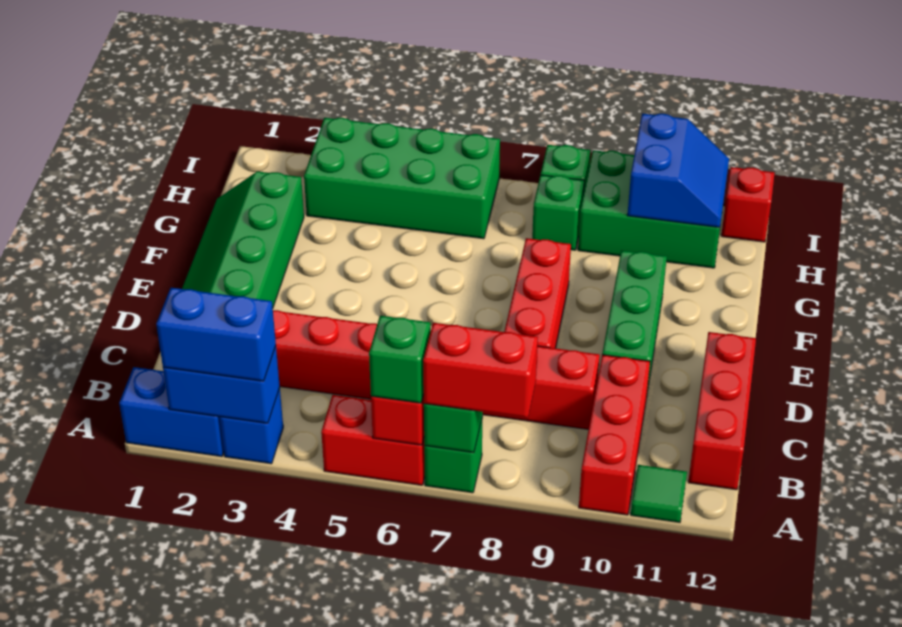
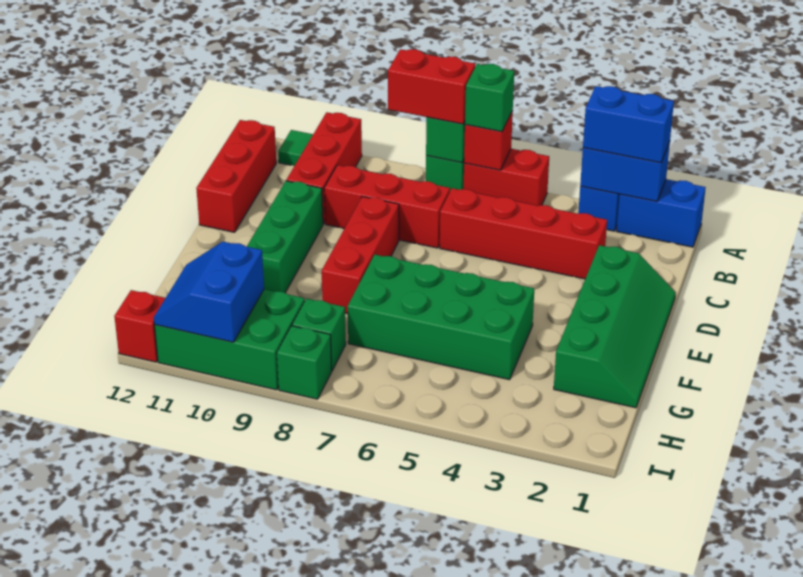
green brick H3:I6 level 1 -> green brick F4:G7 level 1

